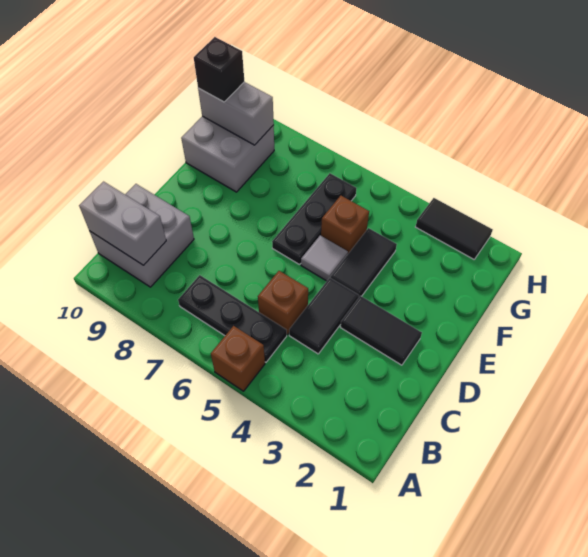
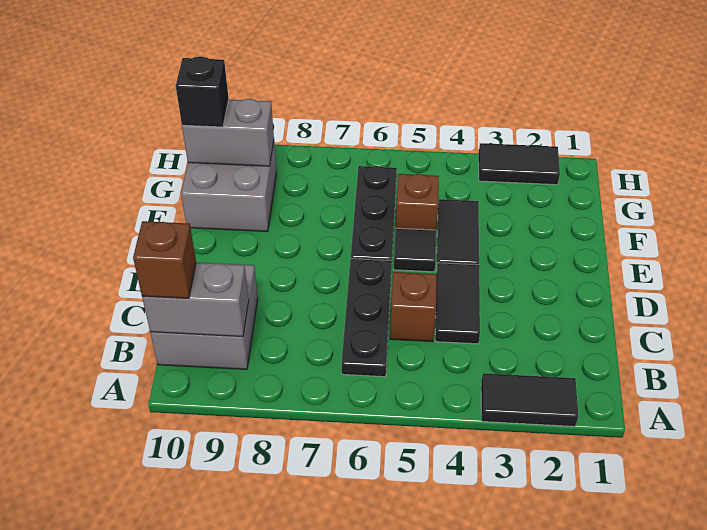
brown brick A5 level 1 -> brown brick B10 level 3
black plate B5:B7 level 1 -> black plate B6:D6 level 1
black tile D2:D3 level 1 -> black tile A2:A3 level 1
grey tile E5 level 1 -> black tile E5 level 1

